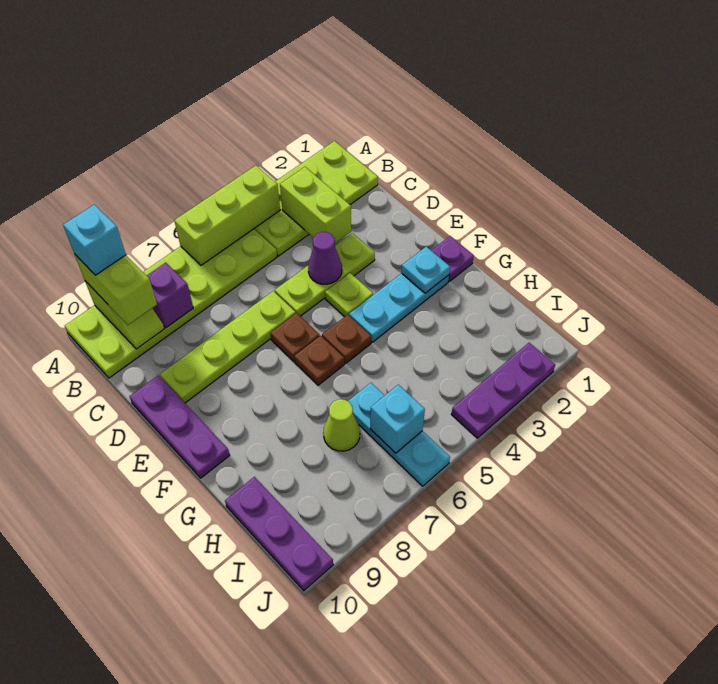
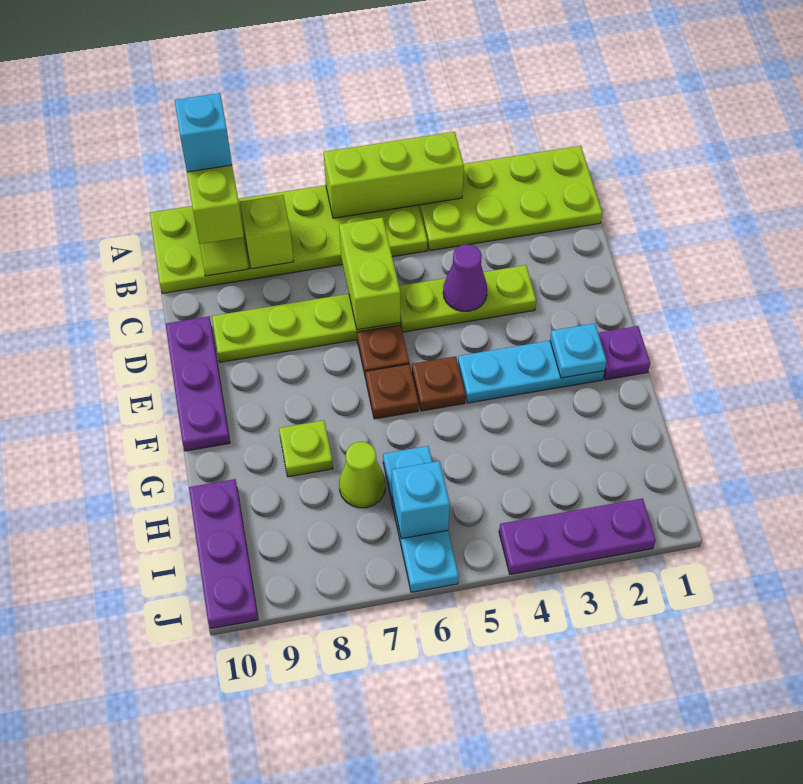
lime brick B3:C3 level 2 -> lime brick C6:D6 level 2
purple brick B8 level 2 -> lime brick B8 level 2
lime plate E4 level 1 -> lime plate G8 level 1

